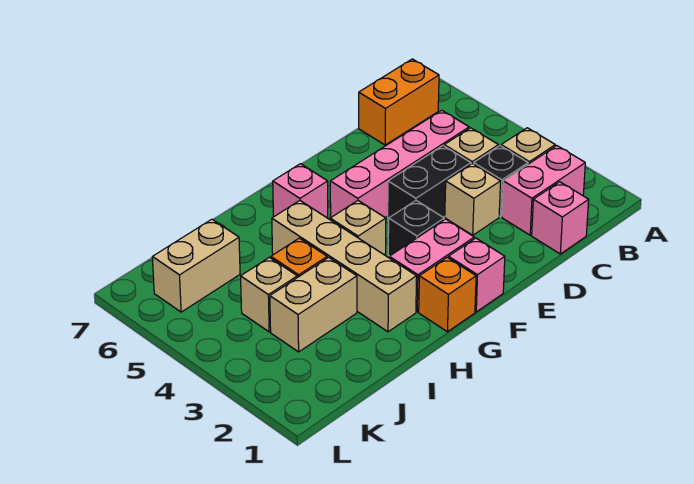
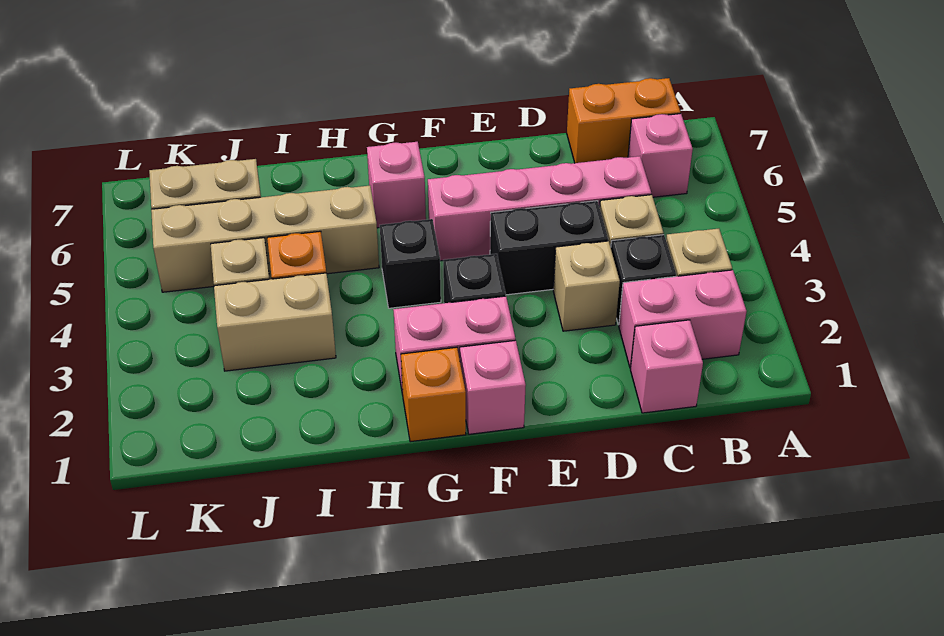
none -> pink brick B6 level 1
tan brick G4 level 1 -> black brick G4 level 1
tan brick H2:H5 level 1 -> tan brick H5:K5 level 1

